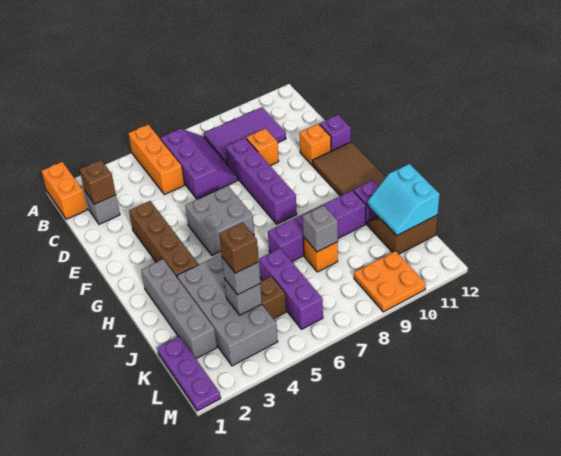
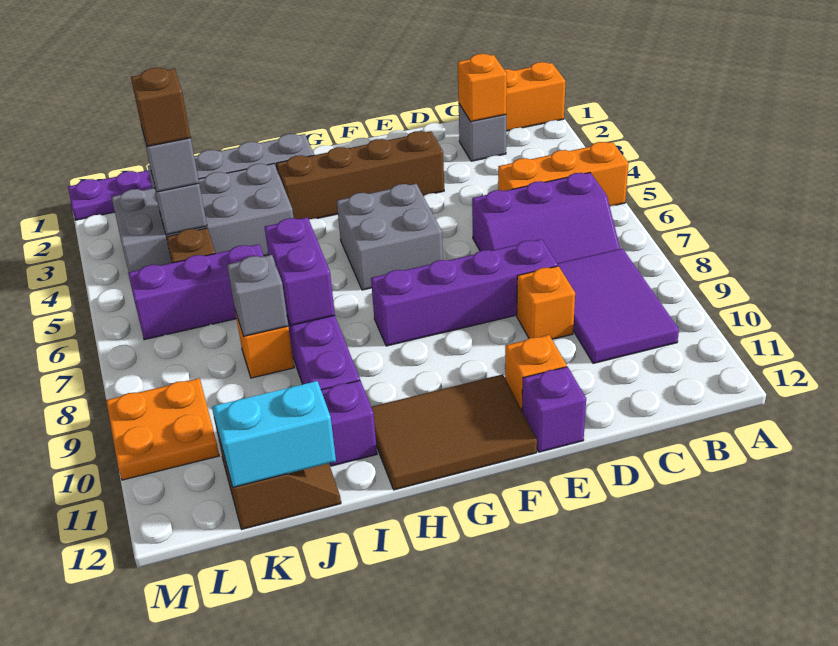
brown brick C2 level 2 -> orange brick C2 level 2
none -> purple brick I7:I8 level 2

